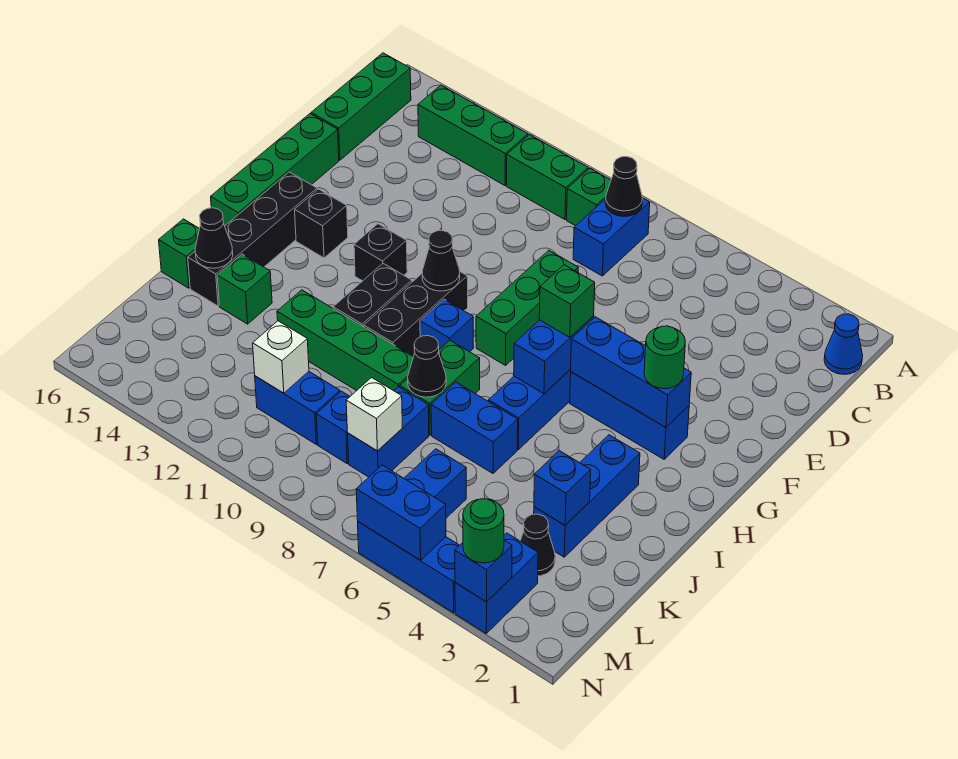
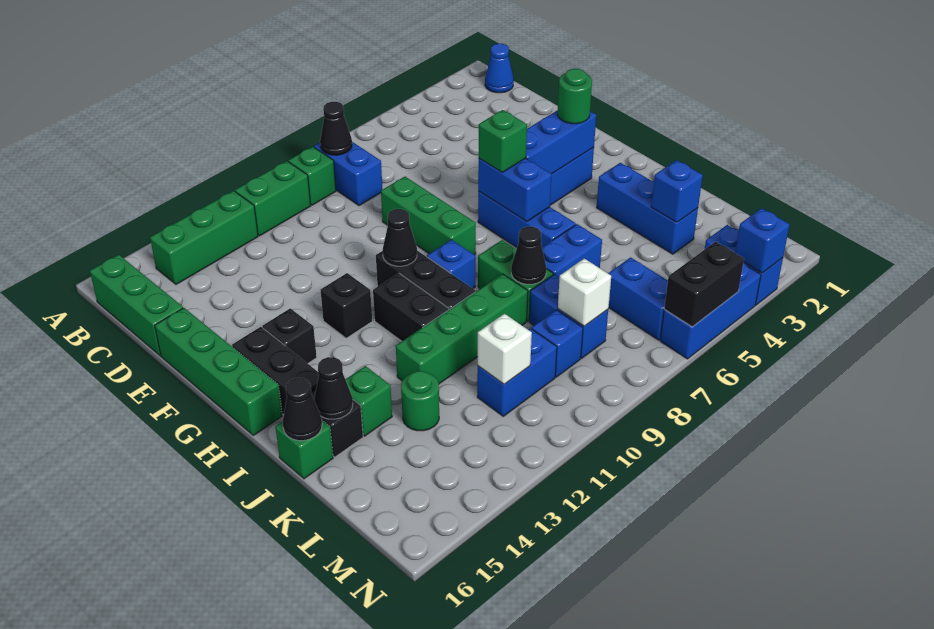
black cone L3 level 1 -> black cone J16 level 2
green round brick N3 level 3 -> green round brick K13 level 1
blue brick N5:N6 level 2 -> black brick N5:N6 level 2

